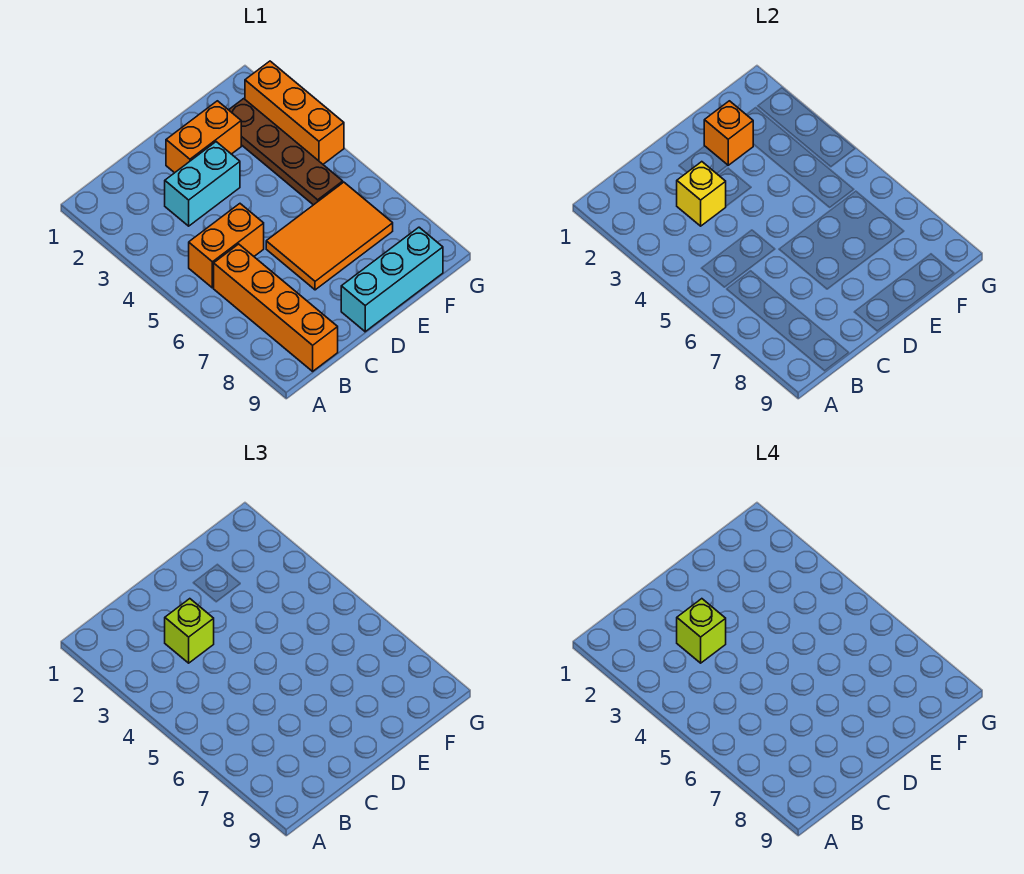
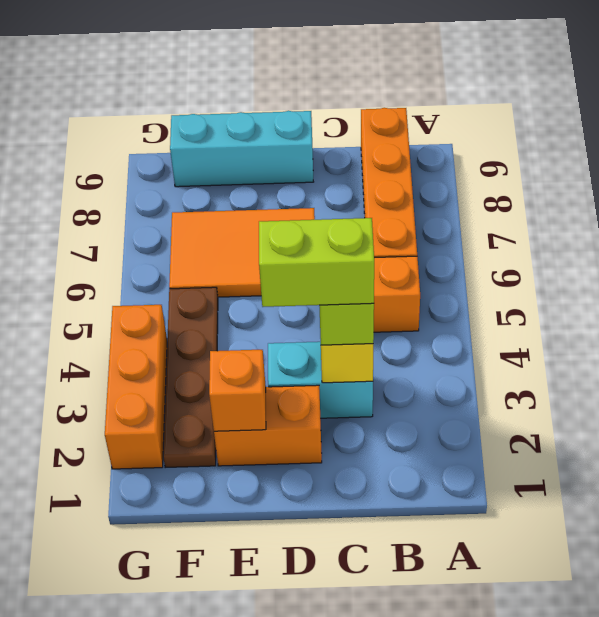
lime brick C3 level 4 -> lime brick C3:D3 level 4

